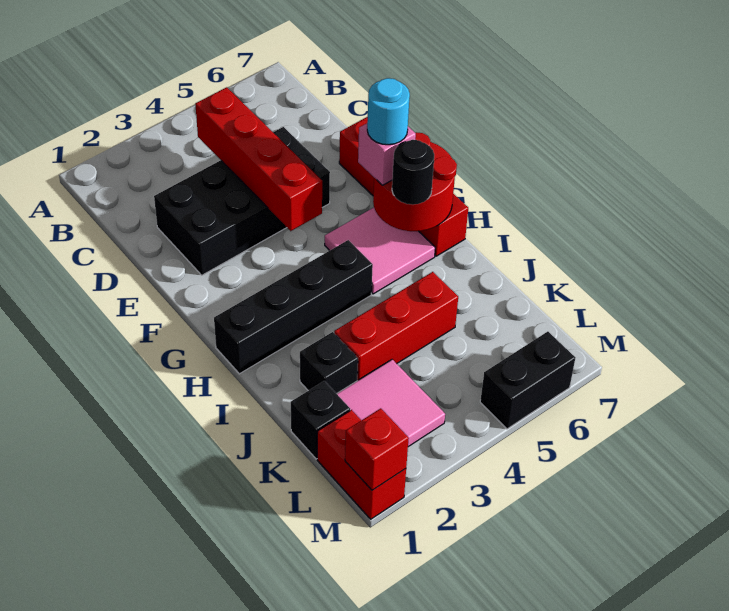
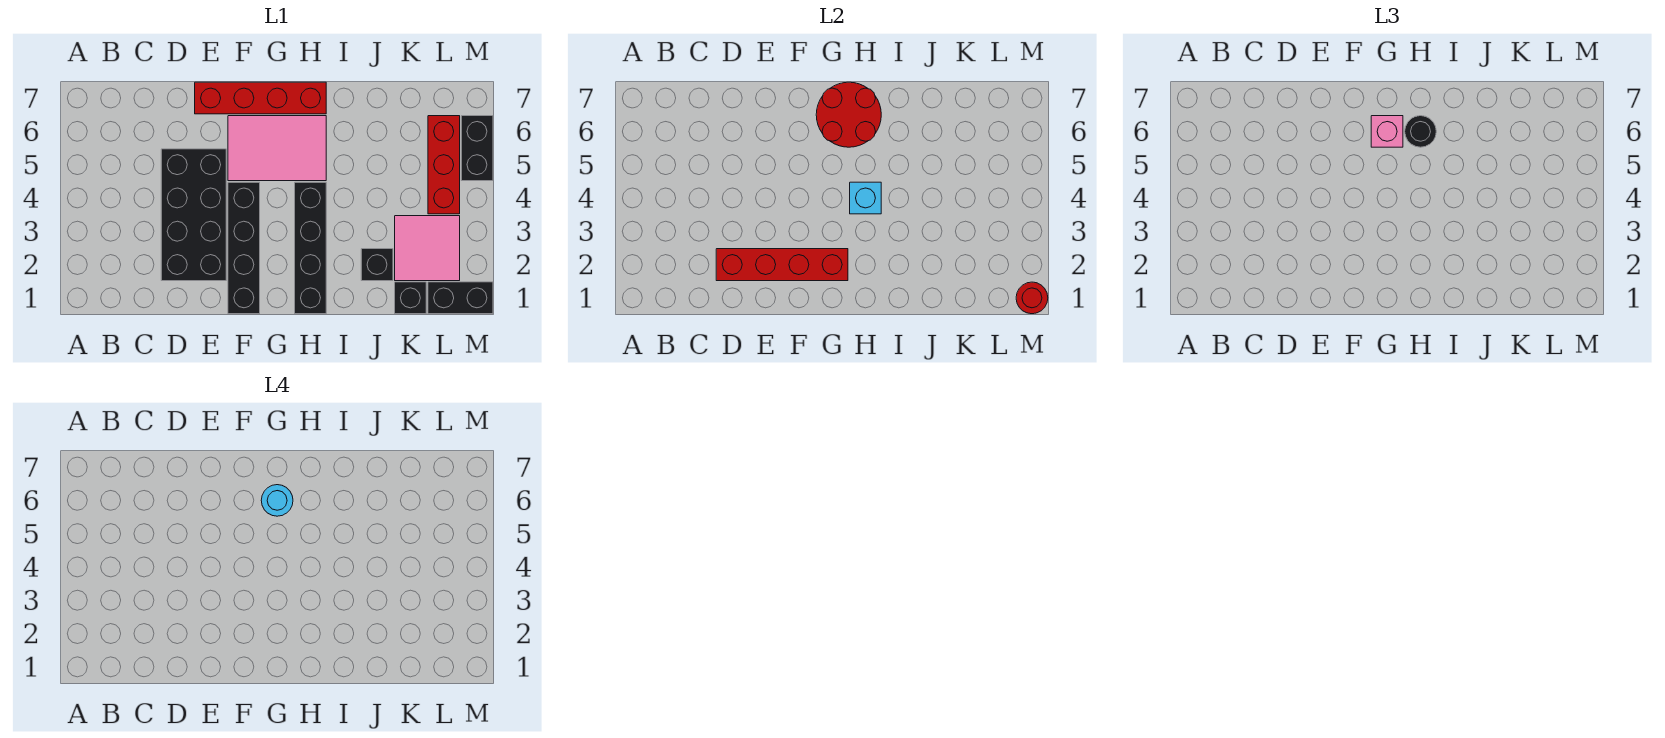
red brick C4:F4 level 2 -> red brick D2:G2 level 2
none -> black brick F1:F4 level 1
pink tile G5:H6 level 1 -> pink tile F5:H6 level 1
none -> cyan brick H4 level 2
red brick J3:J5 level 1 -> red brick L4:L6 level 1
red brick L1:M1 level 1 -> black brick L1:M1 level 1
red brick M1 level 2 -> red round brick M1 level 2

